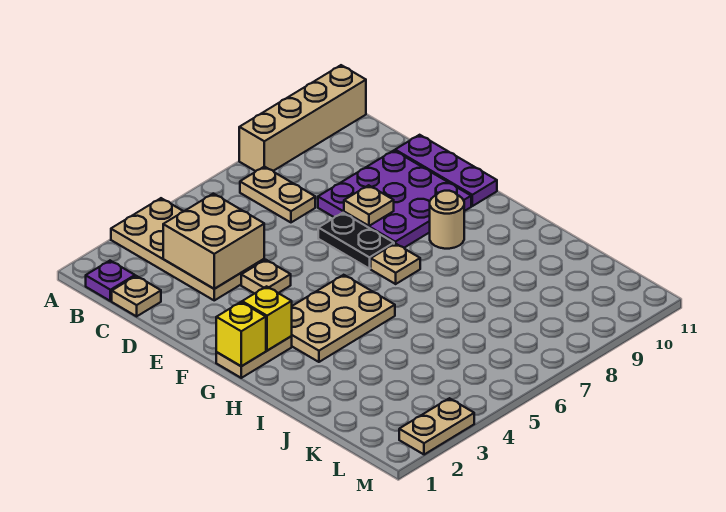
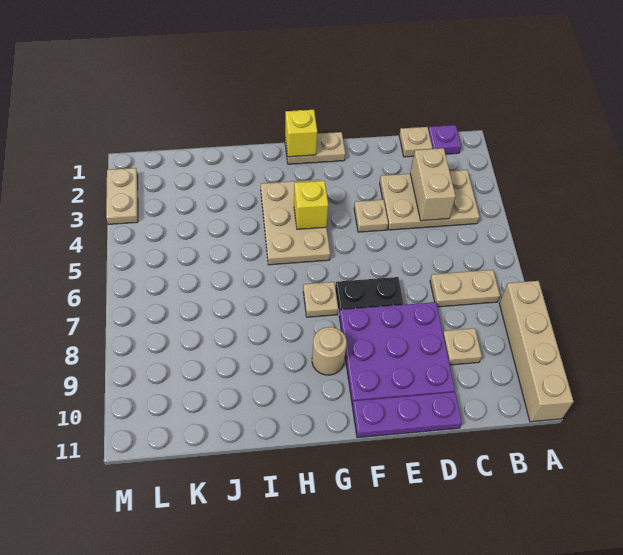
tan plate A3:D4 level 1 -> tan plate B3:D4 level 1
tan brick C3:D4 level 2 -> tan brick C3:C4 level 2
tan plate E8 level 2 -> tan plate C9 level 1
tan plate G1:G2 level 1 -> tan plate F1:G1 level 1
yellow brick G2 level 2 -> yellow brick G4 level 2

